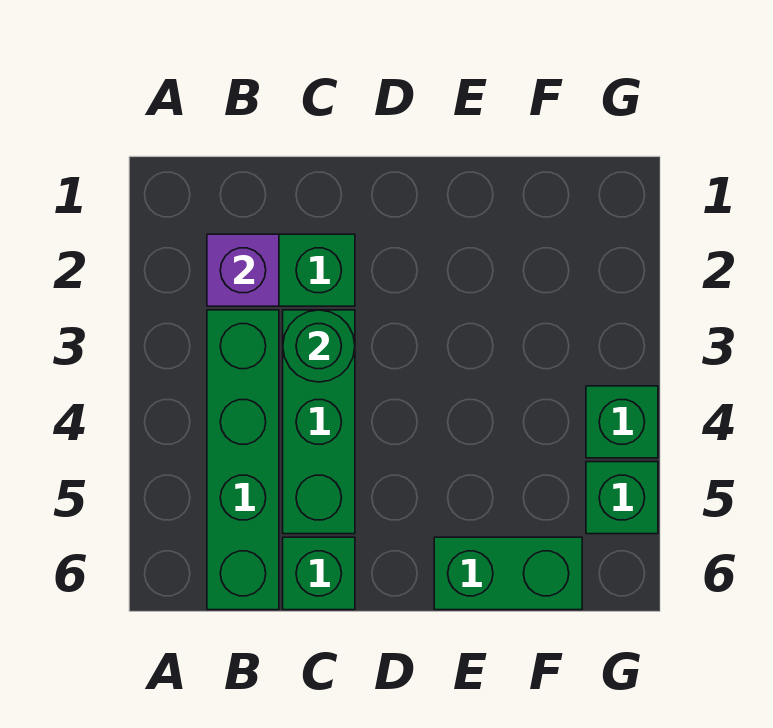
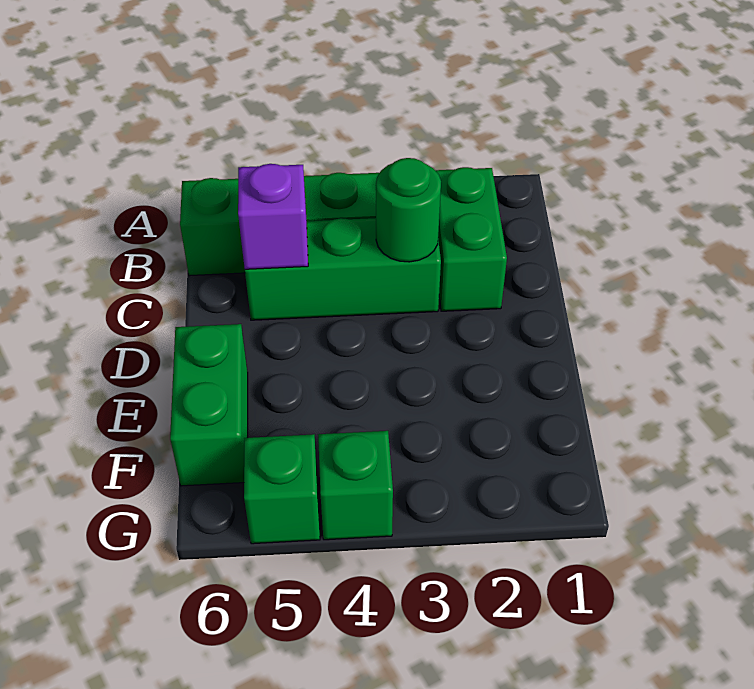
purple brick B2 level 2 -> purple brick C5 level 2
green brick C6 level 1 -> none

